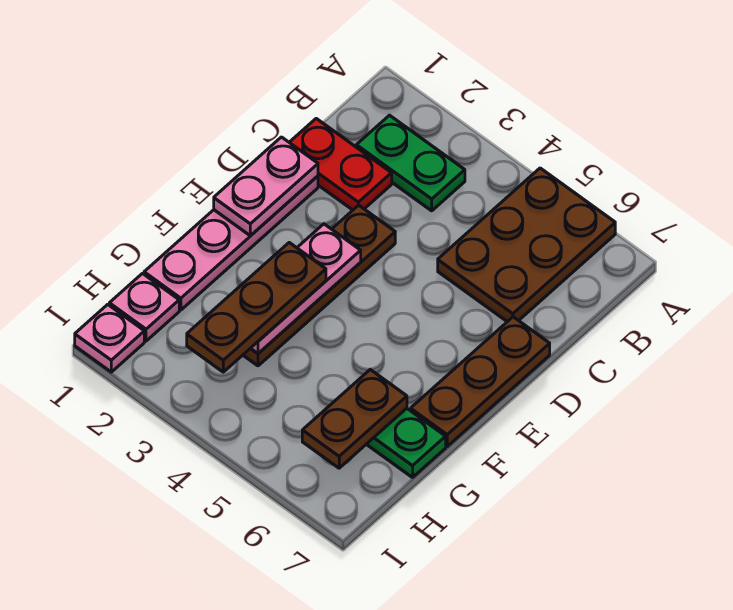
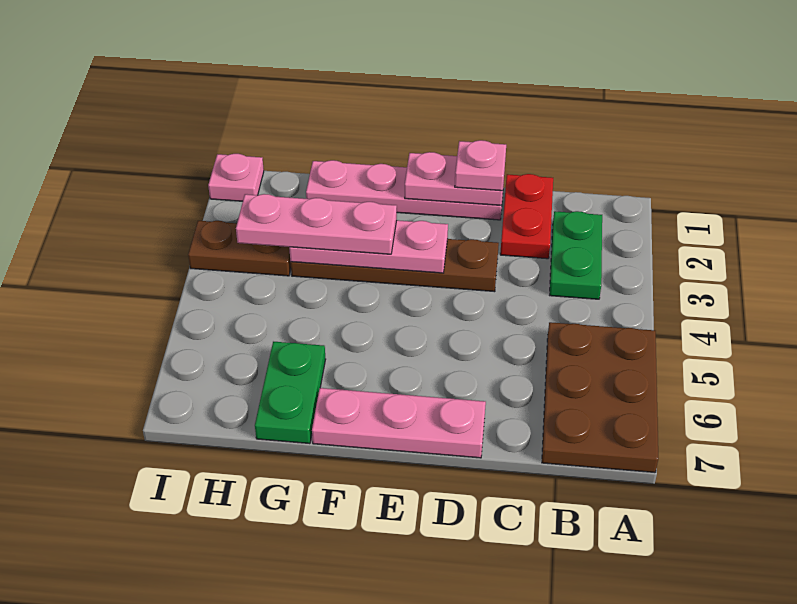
brown plate A5:C6 level 1 -> brown plate A5:B7 level 1
brown plate D7:F7 level 1 -> pink plate D7:F7 level 1
brown plate F3:H3 level 3 -> pink plate F3:H3 level 3
brown plate G6:H6 level 2 -> brown plate H3:I3 level 1
pink plate H1 level 1 -> pink plate D1 level 3

